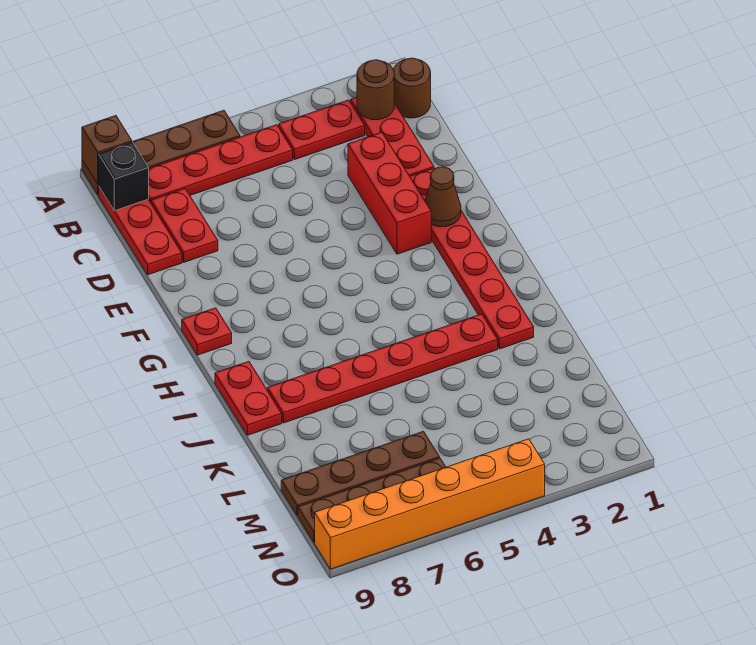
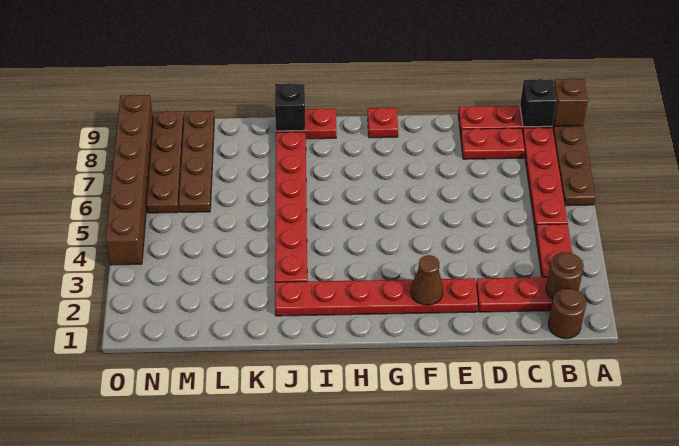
red brick D3:F3 level 1 -> none
none -> black brick J9 level 2
orange brick O4:O9 level 1 -> brown brick O4:O9 level 1

